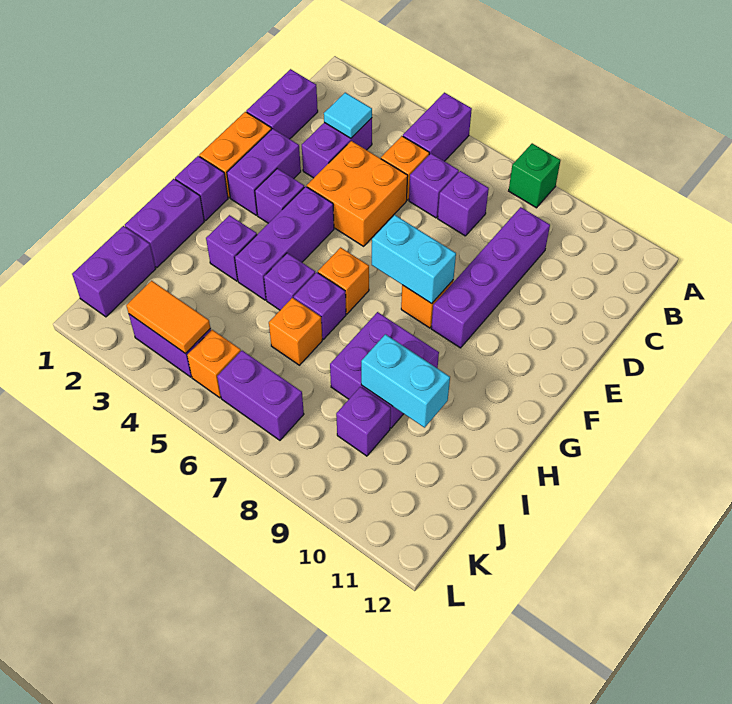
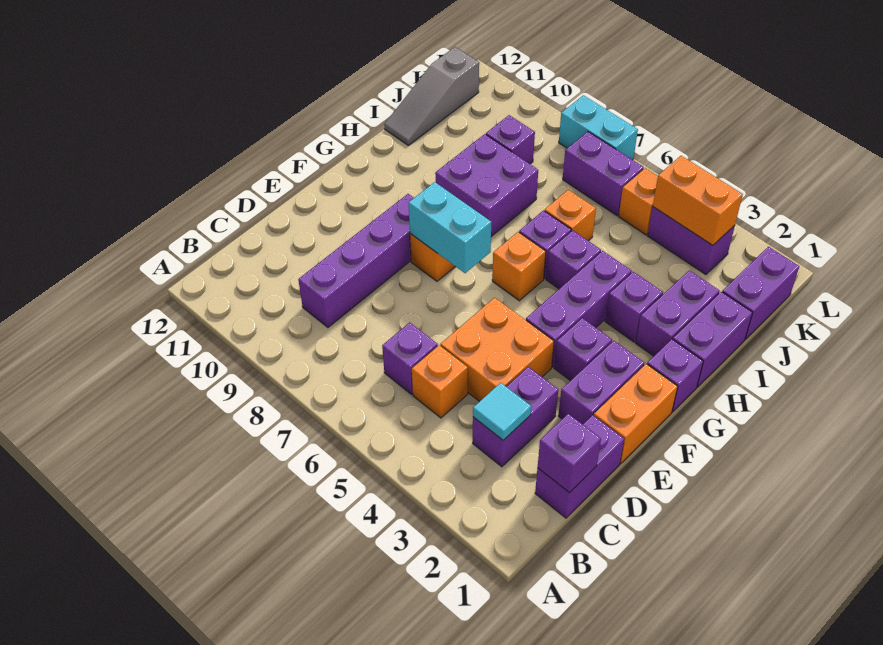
purple brick A5:B5 level 1 -> purple brick H2:I2 level 1
green brick A8 level 1 -> none
purple brick C7 level 1 -> purple brick C1 level 2
cyan brick I9:I10 level 2 -> cyan brick L7:L8 level 1
none -> grey slope I12:K12 level 1 top K
orange tile K3:K4 level 2 -> orange brick K3:K4 level 2

